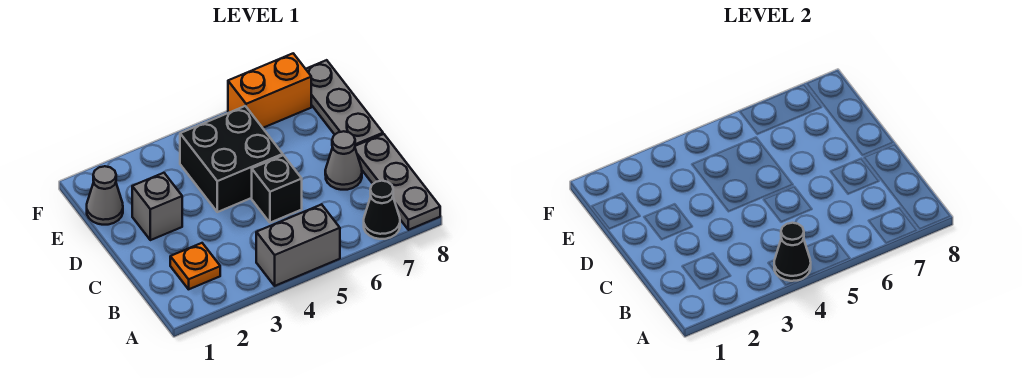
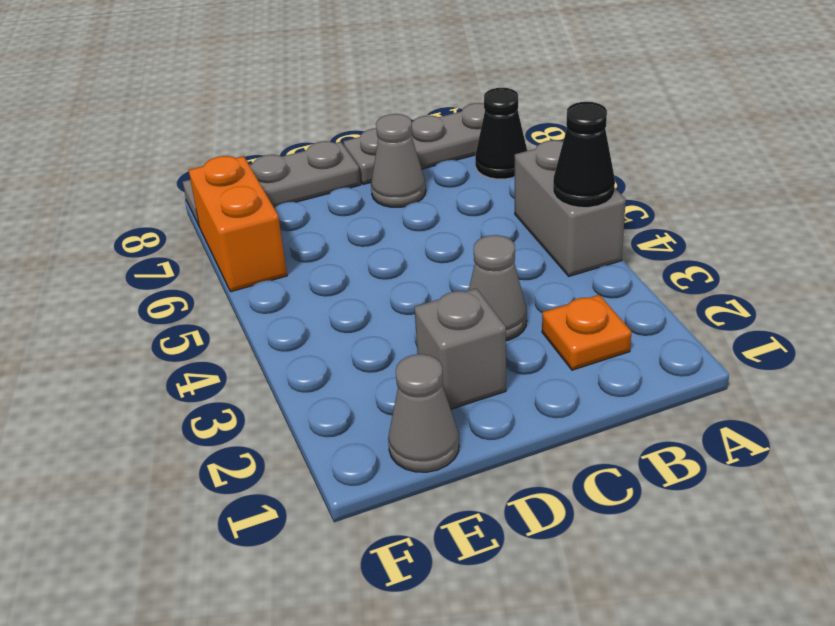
none -> grey cone C3 level 1
black brick C5 level 1 -> none
black brick D4:E5 level 1 -> none

